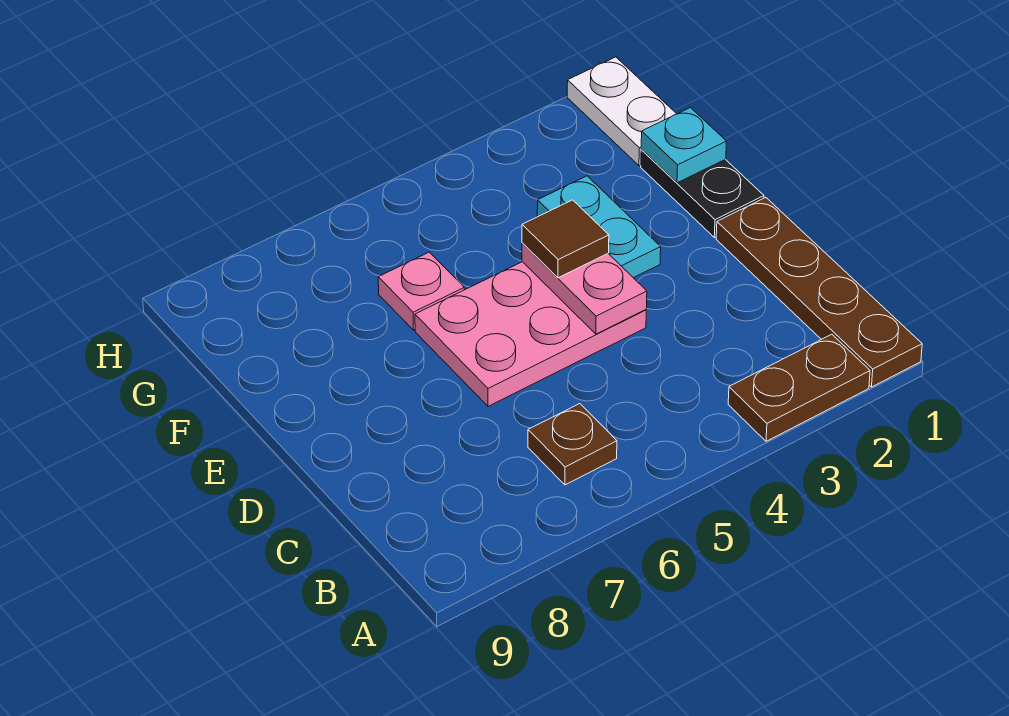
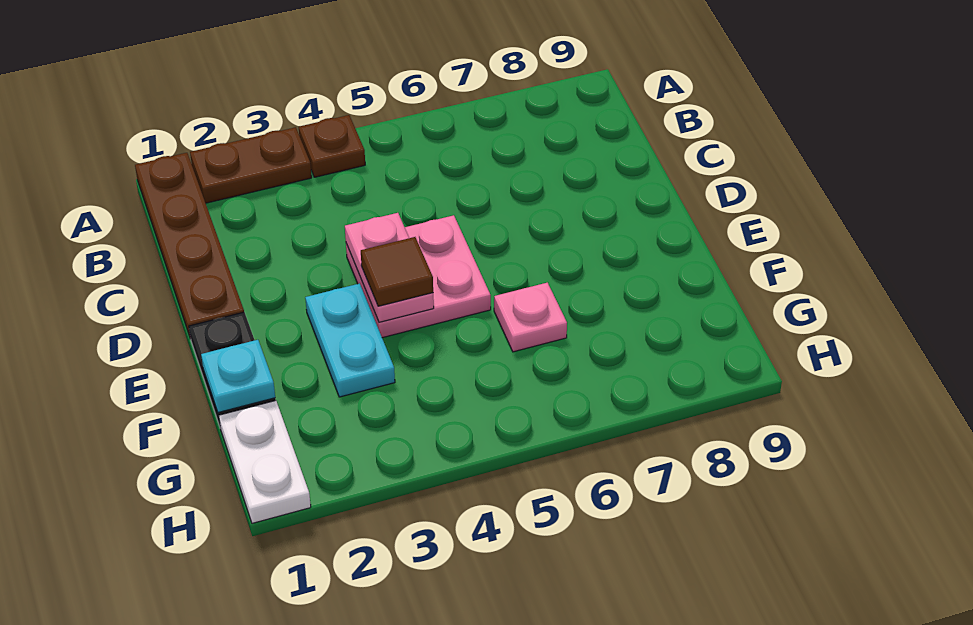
brown plate B6 level 1 -> brown plate A4 level 1
pink plate D4:E6 level 1 -> pink plate D4:E5 level 1

